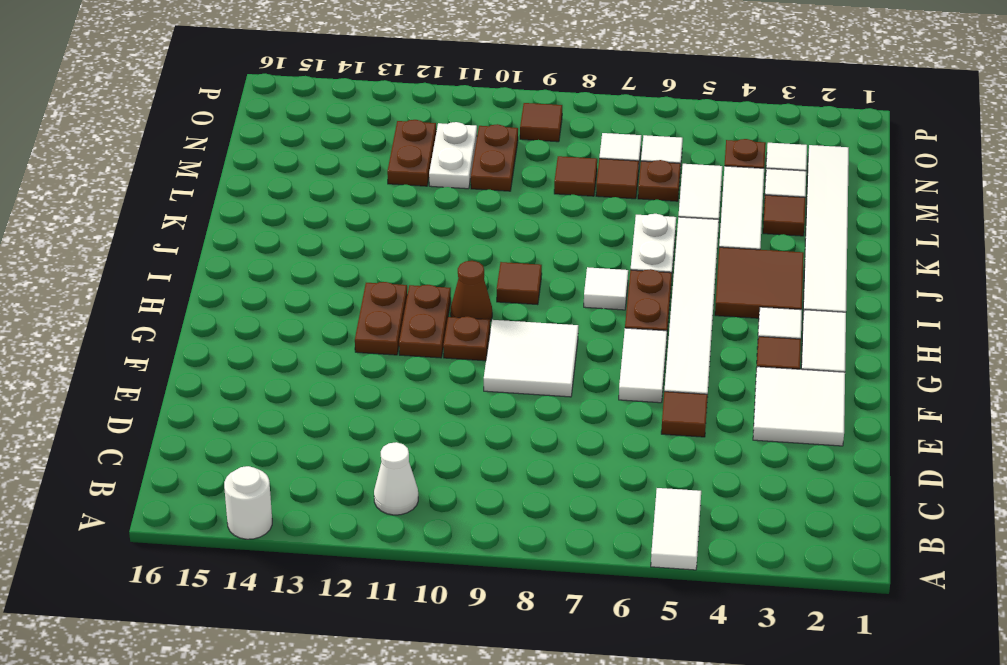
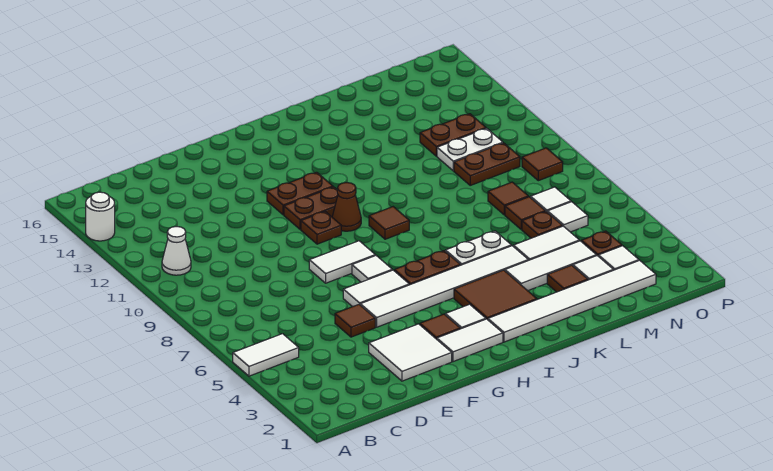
white tile F8:G9 level 1 -> white tile F8:G8 level 1
white tile I7 level 1 -> white tile G7 level 1

